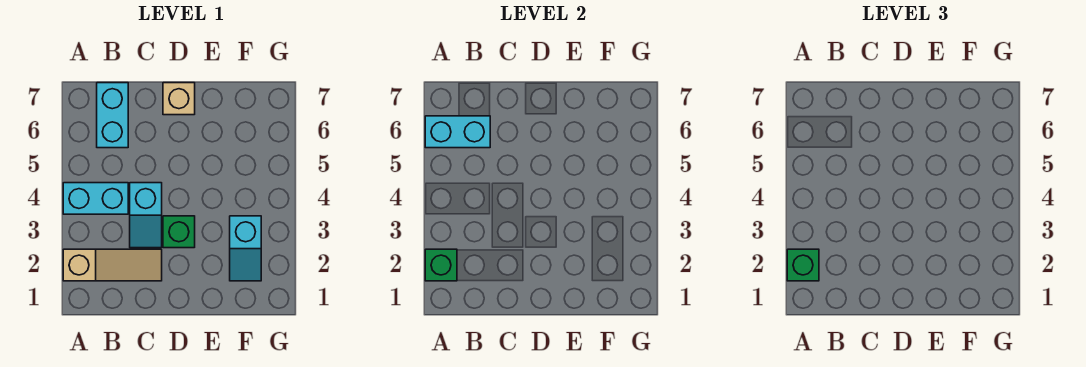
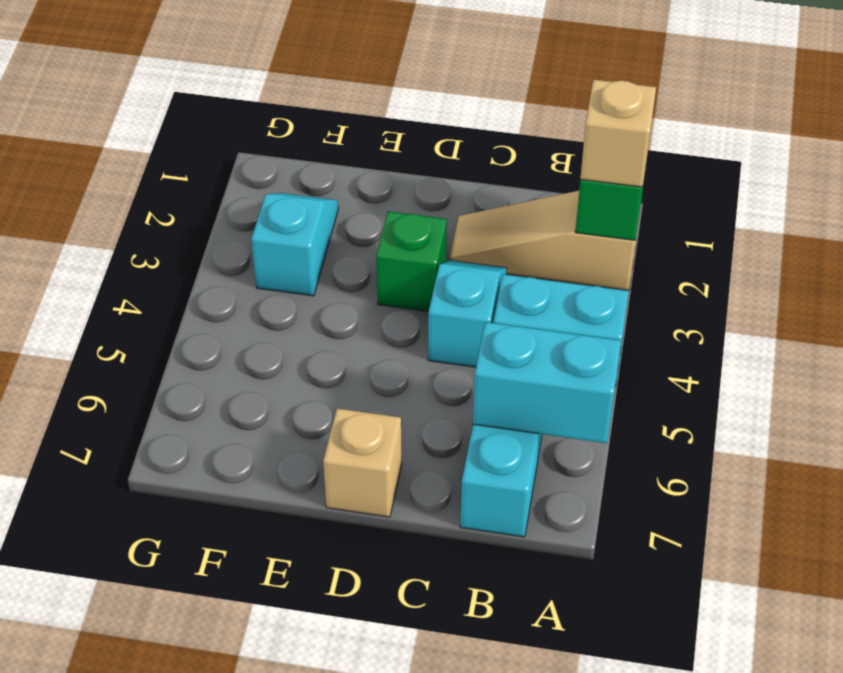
green brick A2 level 3 -> tan brick A2 level 3

